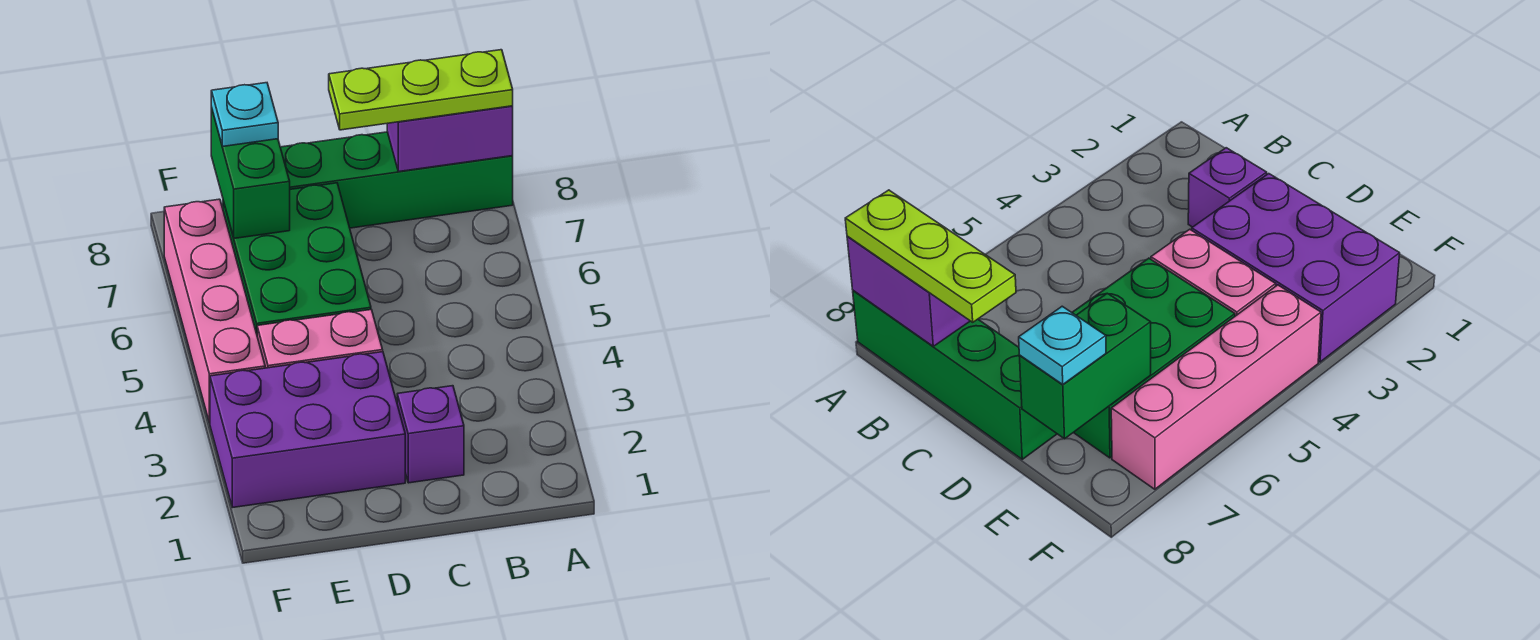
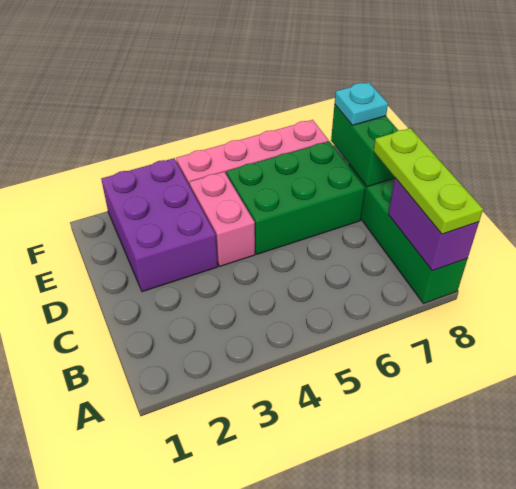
purple brick C2 level 1 -> none
green brick E7:E8 level 2 -> green brick D8:E8 level 2

